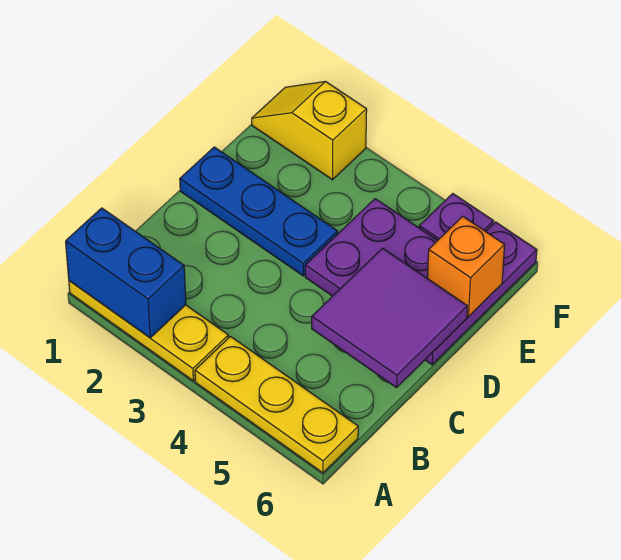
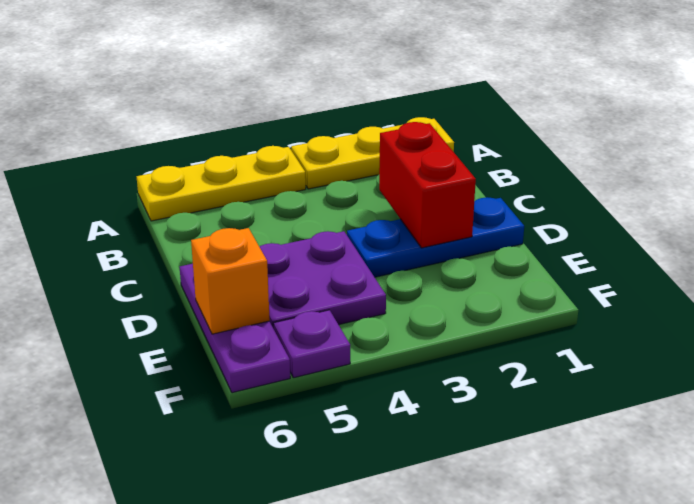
blue brick A1:A2 level 2 -> none
none -> red brick C2:D2 level 2
purple tile C5:D6 level 2 -> none
yellow slope F1:F2 level 1 top 2 -> none

